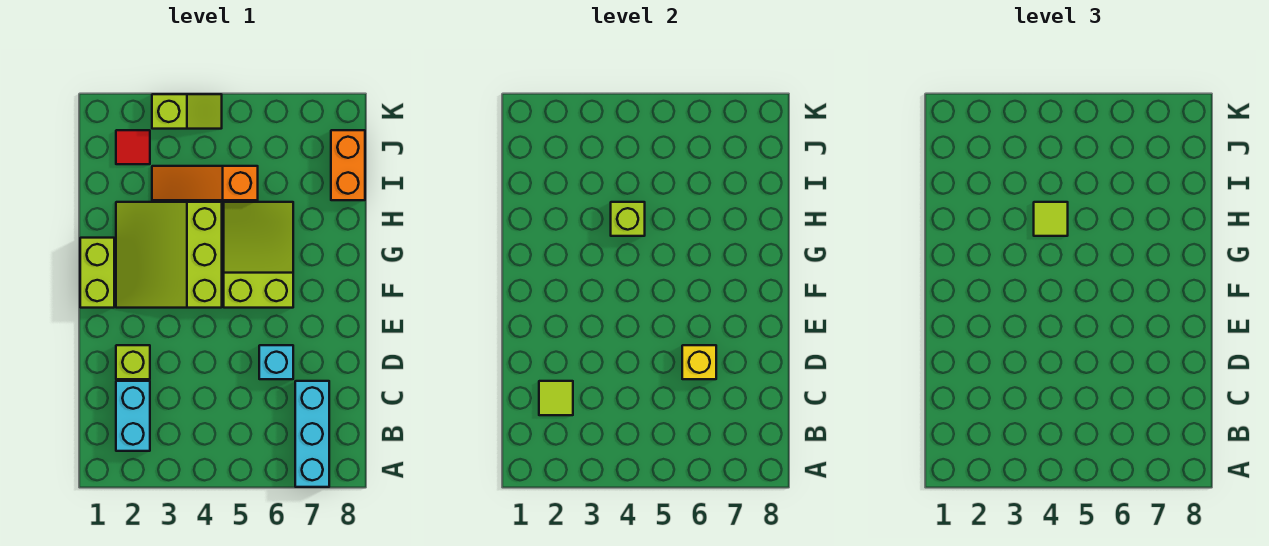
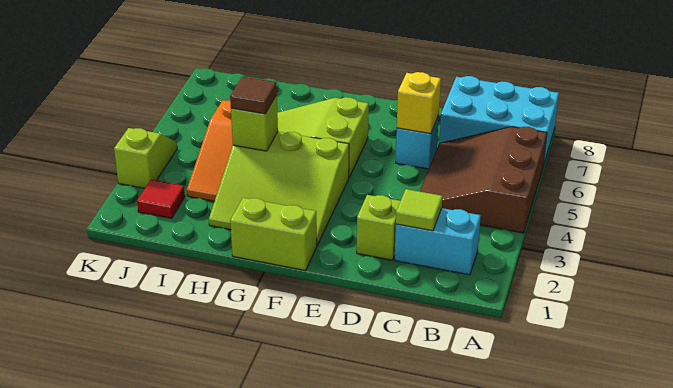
none -> brown slope A4:C6 level 1 top A
cyan brick A7:C7 level 1 -> cyan brick A7:C8 level 1
lime tile H4 level 3 -> brown tile H4 level 3
orange brick I8:J8 level 1 -> none

